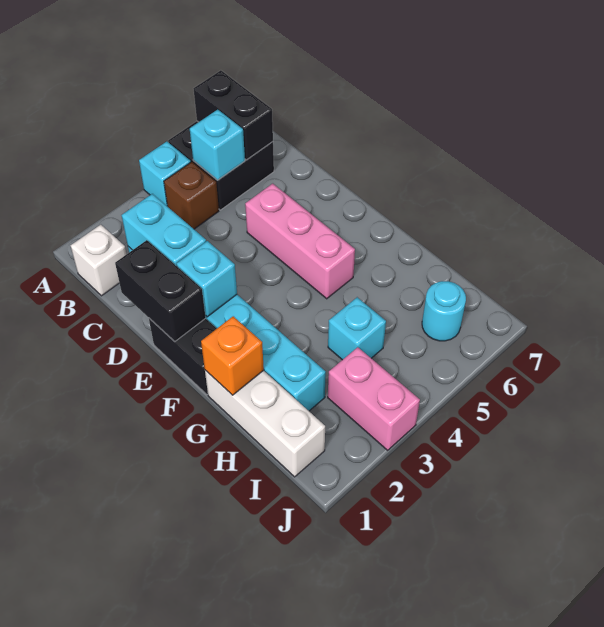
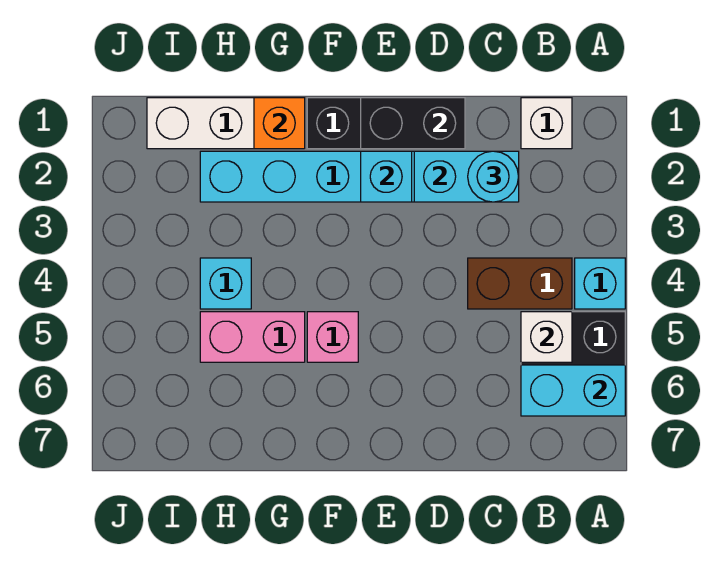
black brick A6:B6 level 2 -> cyan brick A6:B6 level 2
brown brick B4 level 1 -> brown brick B4:C4 level 1
cyan brick B5 level 2 -> white brick B5 level 2
pink brick D5:F5 level 1 -> pink brick F5 level 1
pink brick I3:J3 level 1 -> pink brick G5:H5 level 1
cyan round brick I6 level 1 -> cyan round brick C2 level 3

